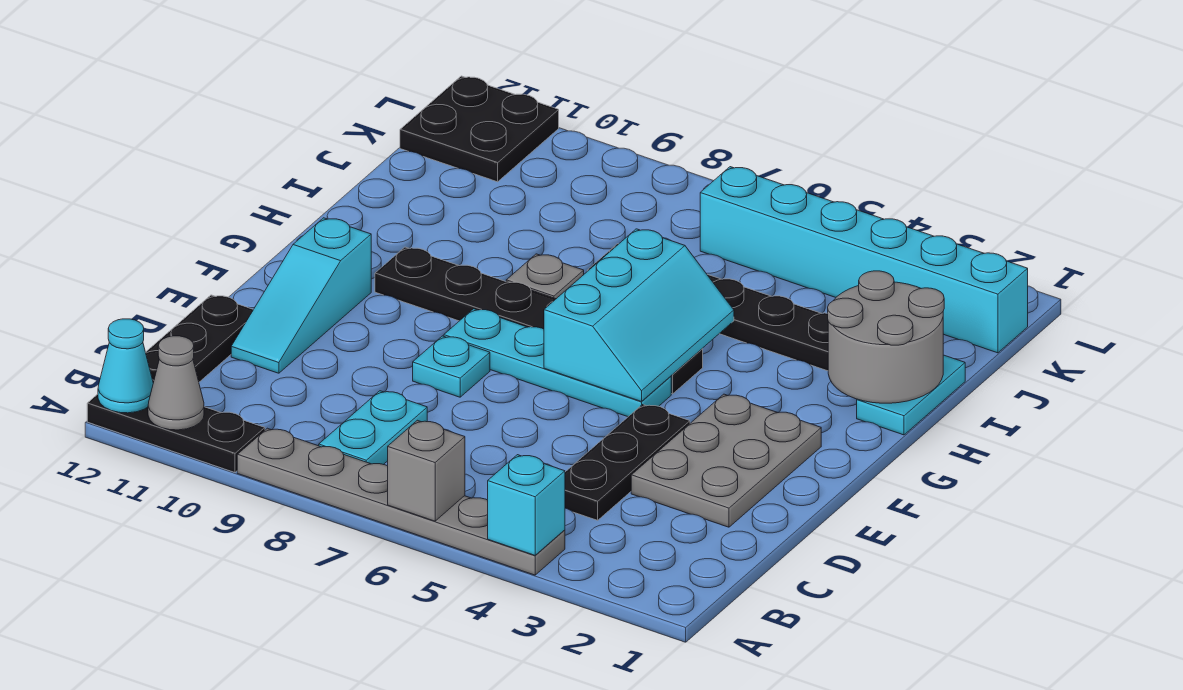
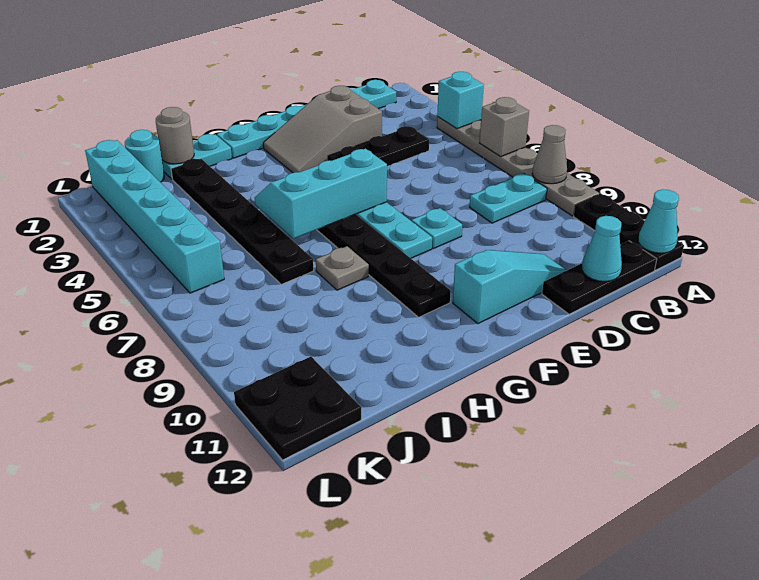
grey cone A11 level 2 -> grey cone A8 level 2
none -> cyan plate B1:G1 level 1
none -> cyan cone C12 level 2
grey plate D2:F3 level 1 -> grey slope D2:F3 level 1 top D
grey round brick H1:I2 level 2 -> grey round brick I1 level 2
none -> cyan round brick J1 level 1

